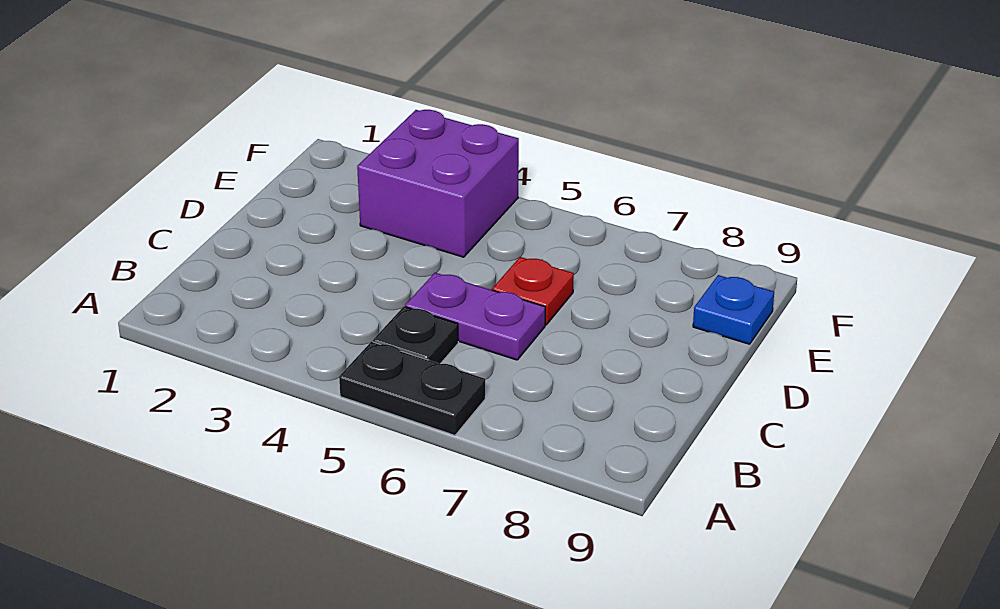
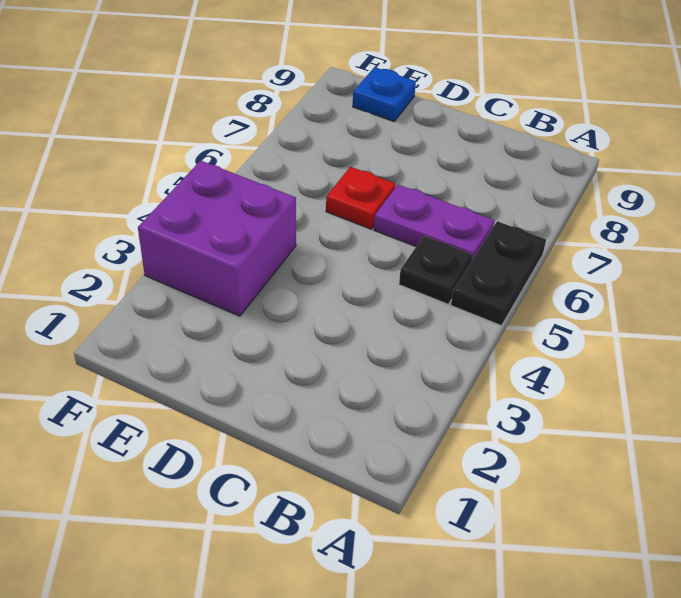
purple plate C5:C6 level 1 -> purple plate B6:C6 level 1

